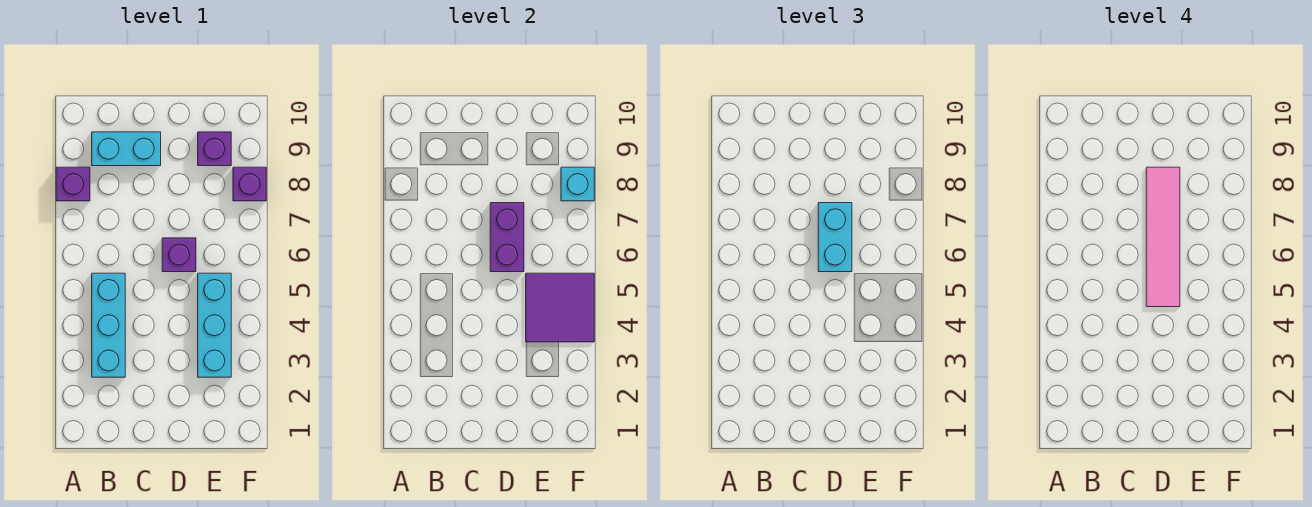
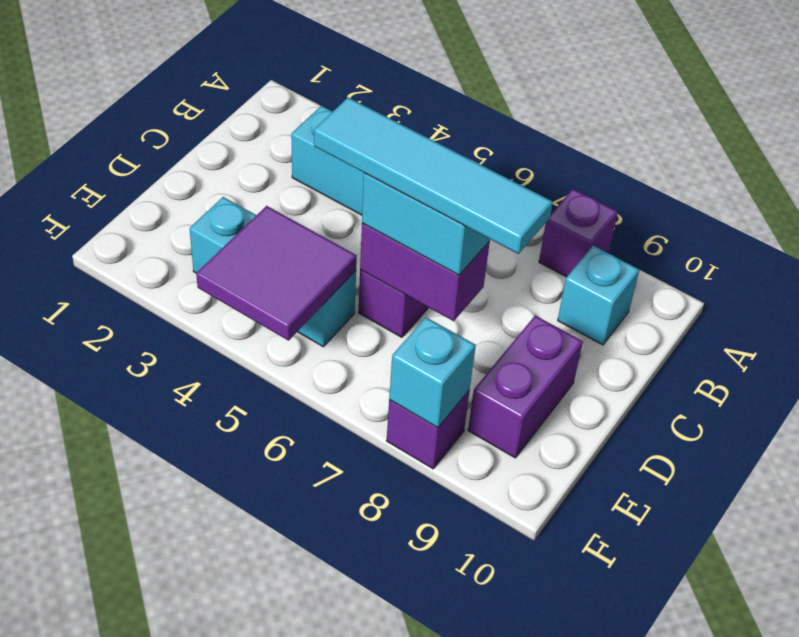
cyan brick B9:C9 level 1 -> cyan brick B9 level 1
pink tile D5:D8 level 4 -> cyan tile D5:D8 level 4
purple brick E9 level 1 -> purple brick D9:E9 level 1

